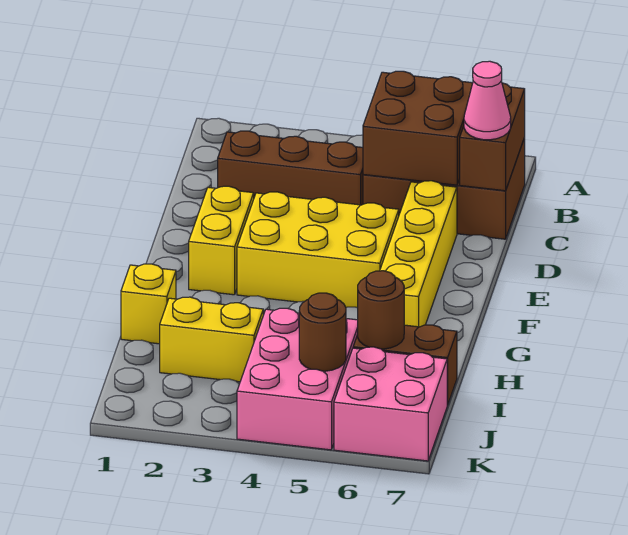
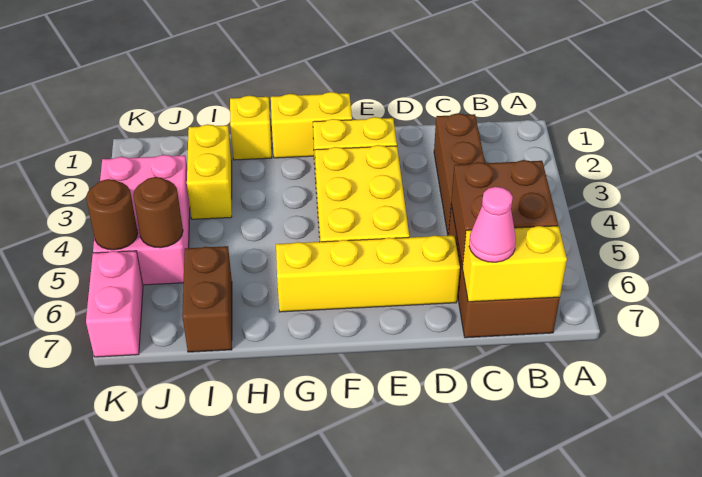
brown brick B7:C7 level 2 -> yellow brick B7:C7 level 2
none -> yellow brick F1:G1 level 1
pink brick I4:K5 level 1 -> pink brick J3:K5 level 1
brown round brick I6 level 2 -> brown round brick K5 level 2
pink brick J6:K7 level 1 -> pink brick K6:K7 level 1

